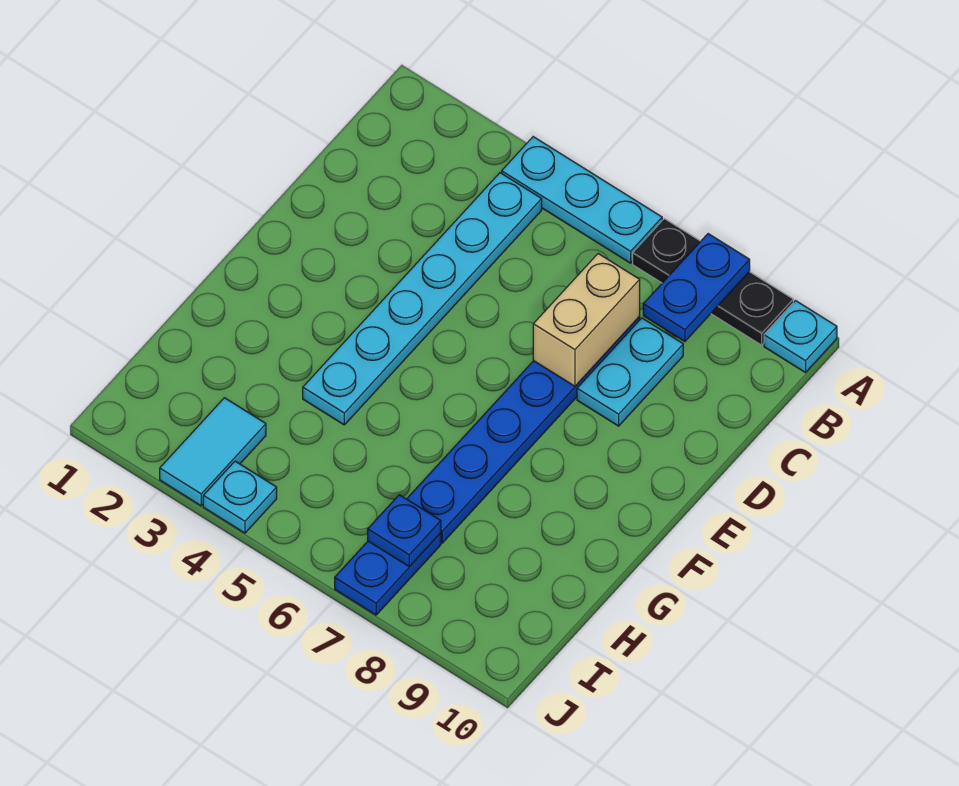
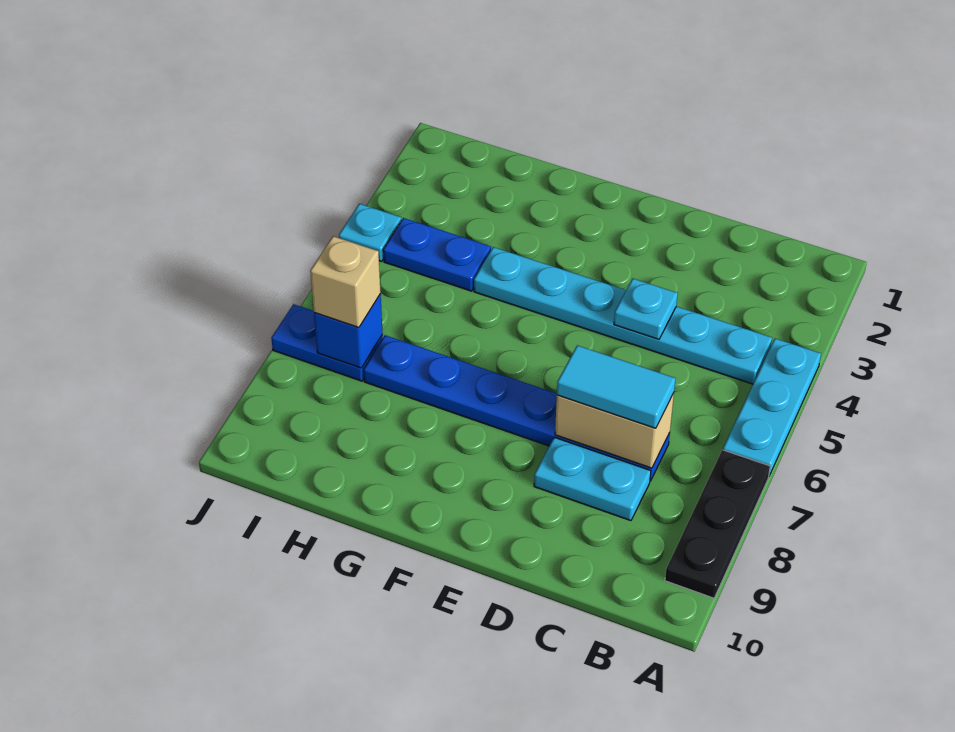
blue plate A8:B8 level 2 -> blue plate H4:I4 level 1
cyan plate A10 level 1 -> cyan plate D4 level 2
cyan tile I3:J3 level 1 -> cyan tile C7:D7 level 3
blue plate I7 level 2 -> blue brick I7 level 2
none -> tan brick I7 level 3

